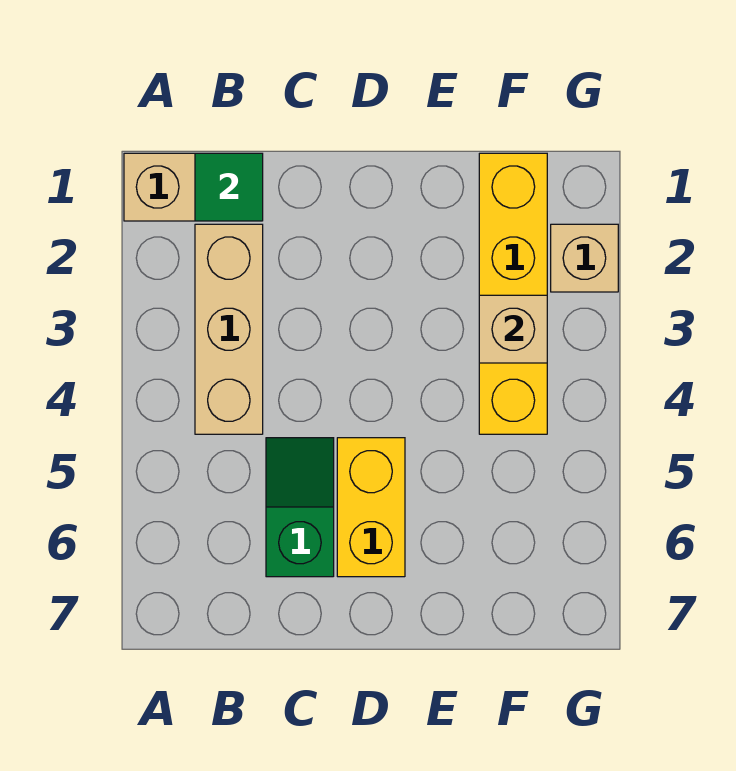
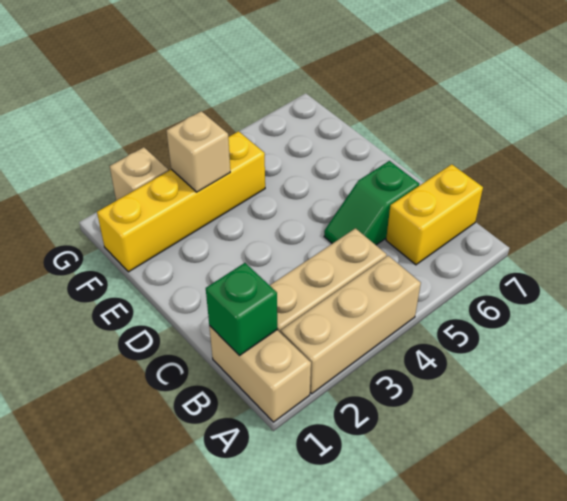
none -> tan brick A2:A4 level 1
green tile B1 level 2 -> green brick B1 level 2
yellow brick D5:D6 level 1 -> yellow brick B6:B7 level 1

